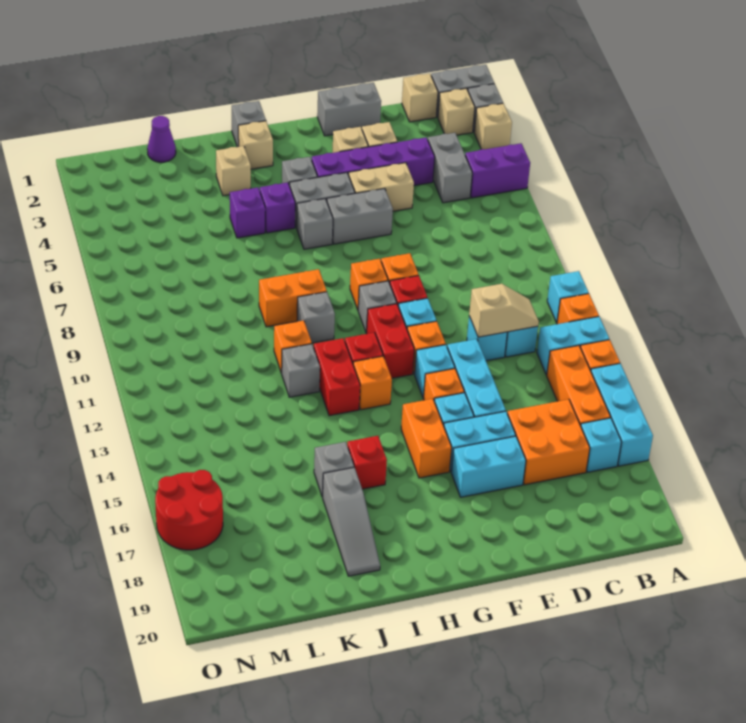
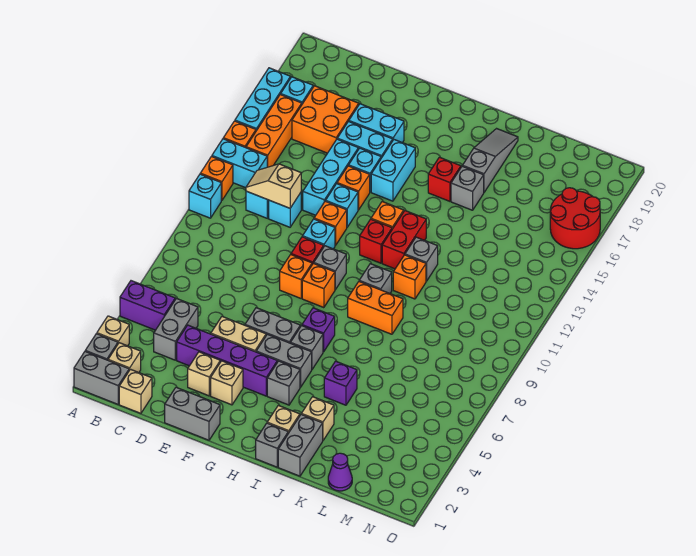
red brick G11:G12 level 1 -> none
orange brick G15:G16 level 1 -> cyan brick G15:G16 level 1
purple brick I5 level 1 -> purple brick H7 level 1
none -> grey brick J1:J2 level 1

